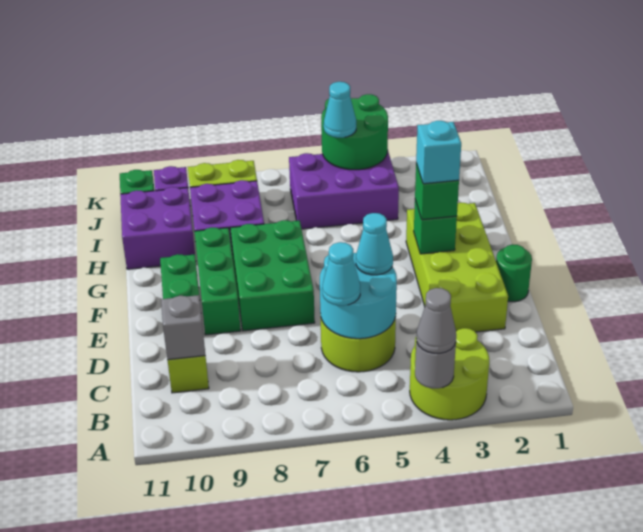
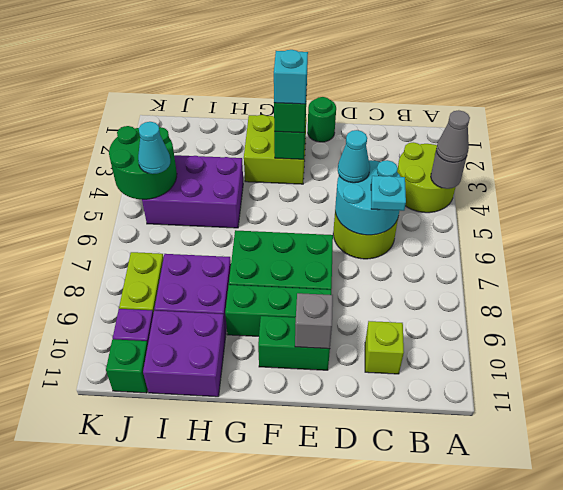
cyan cone C6 level 3 -> cyan plate C6 level 3
grey brick C10 level 2 -> grey brick E10 level 2
lime brick D2:G3 level 1 -> lime brick F2:G3 level 1
purple brick I4:J6 level 1 -> purple brick H4:J5 level 1

